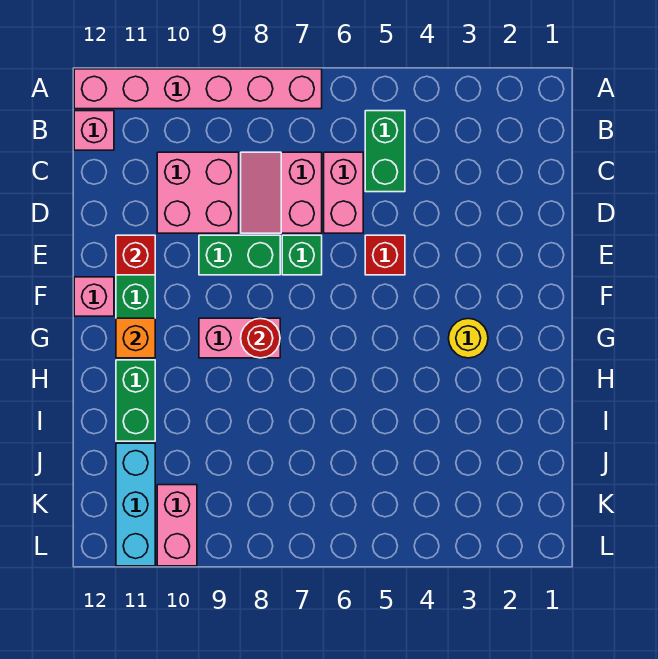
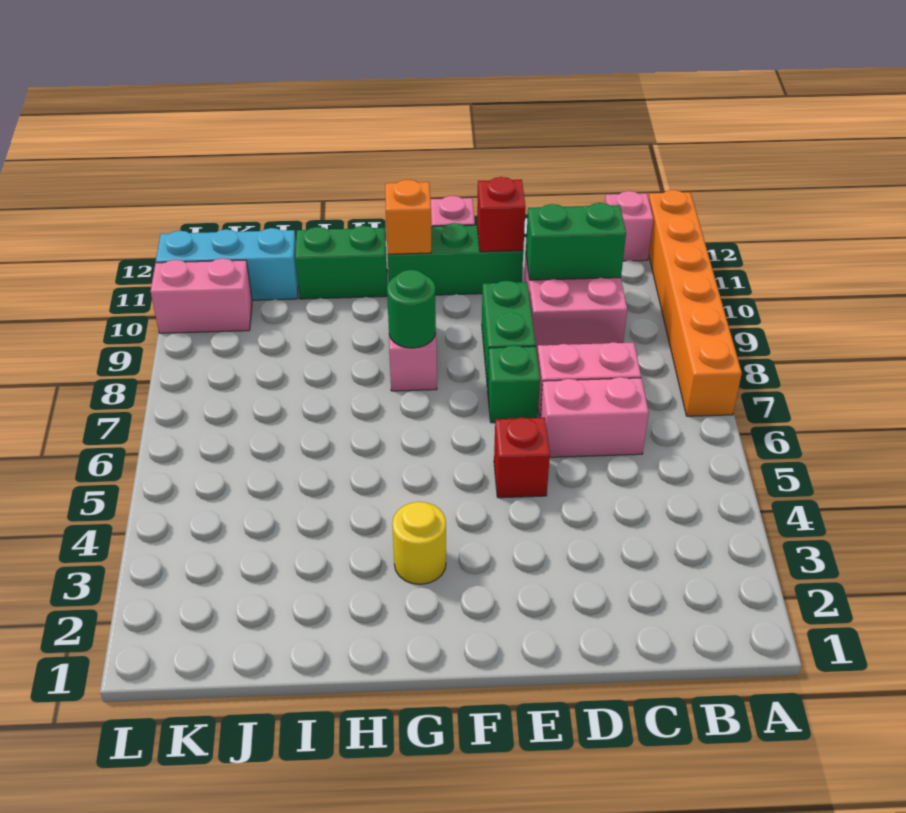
pink brick A7:A12 level 1 -> orange brick A7:A12 level 1
green brick B5:C5 level 1 -> green brick C10:D10 level 2
red round brick G8 level 2 -> green round brick G8 level 2

